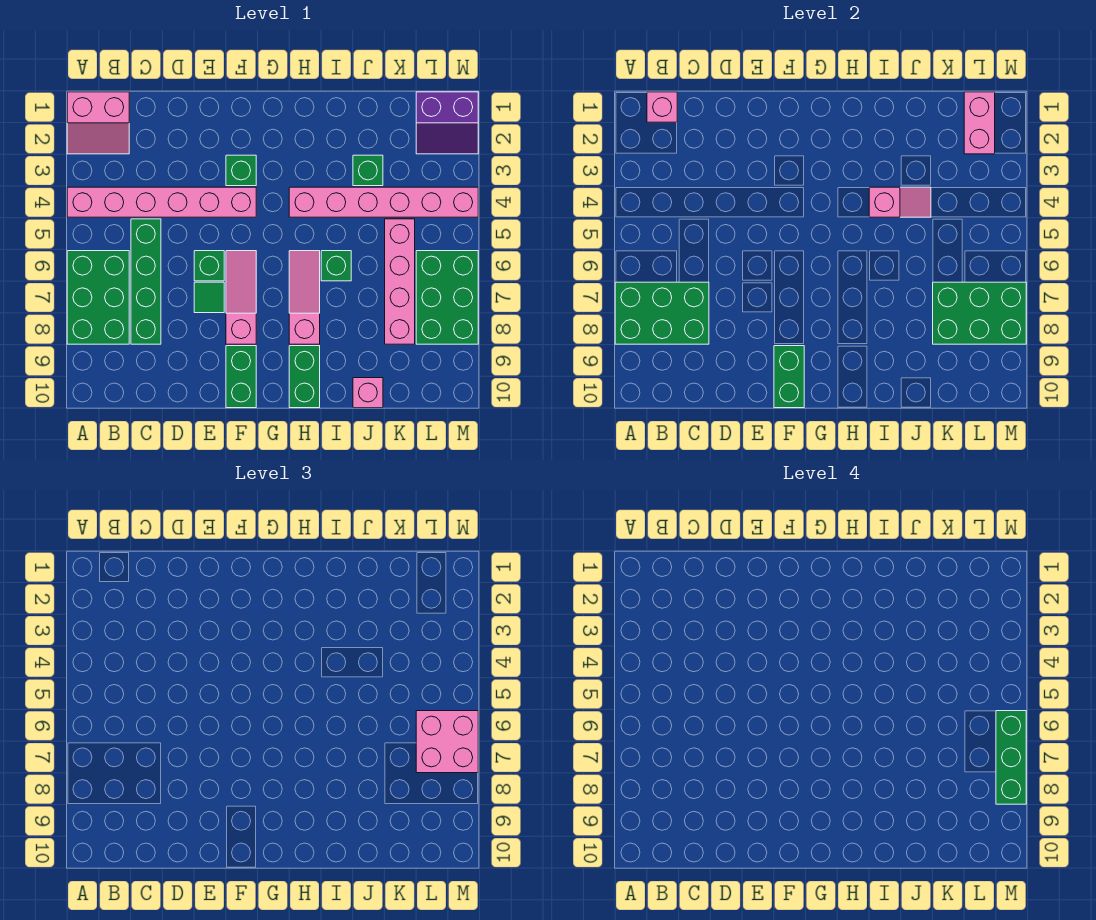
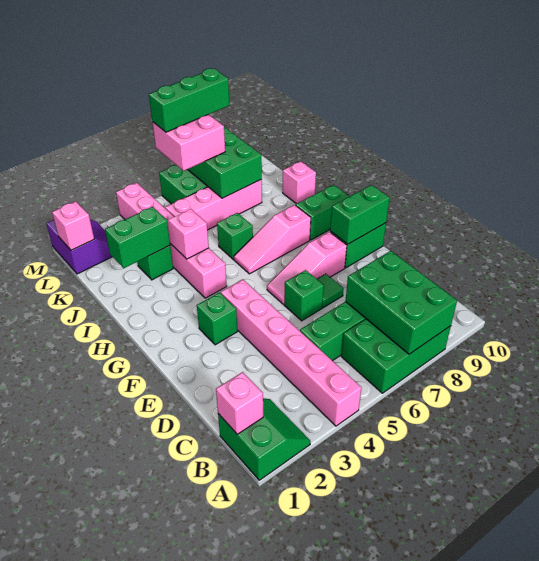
pink slope A1:B2 level 1 top 1 -> green slope A1:B2 level 1 top 1
none -> green brick J2:J3 level 2
pink brick L1:L2 level 2 -> pink brick L1 level 2

